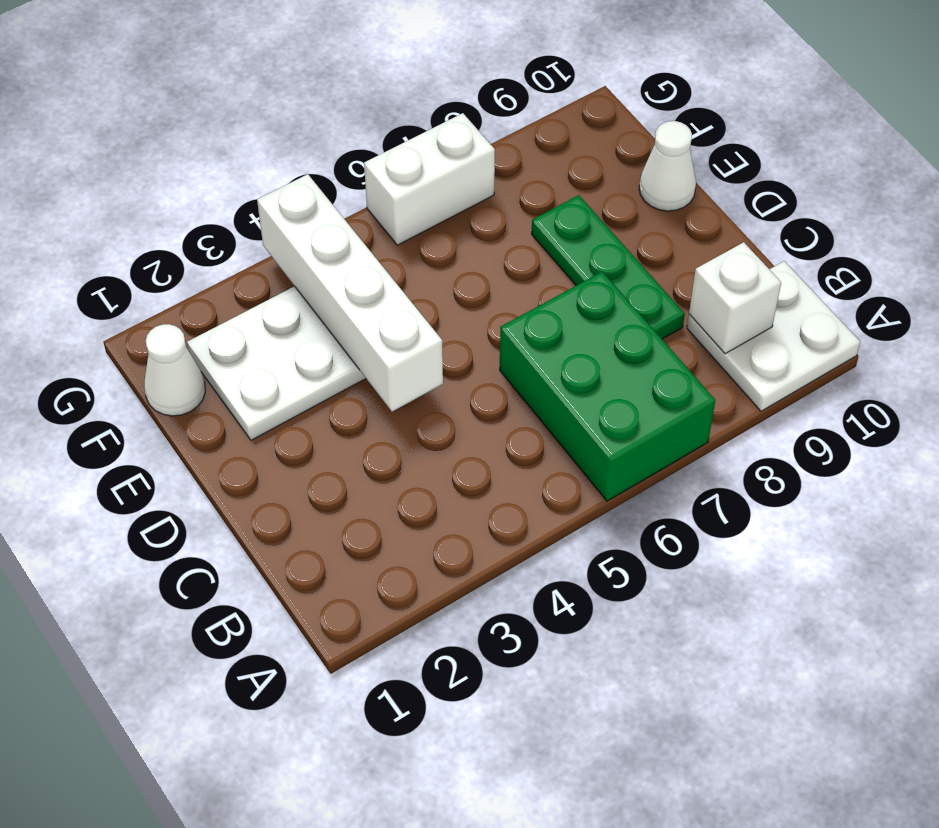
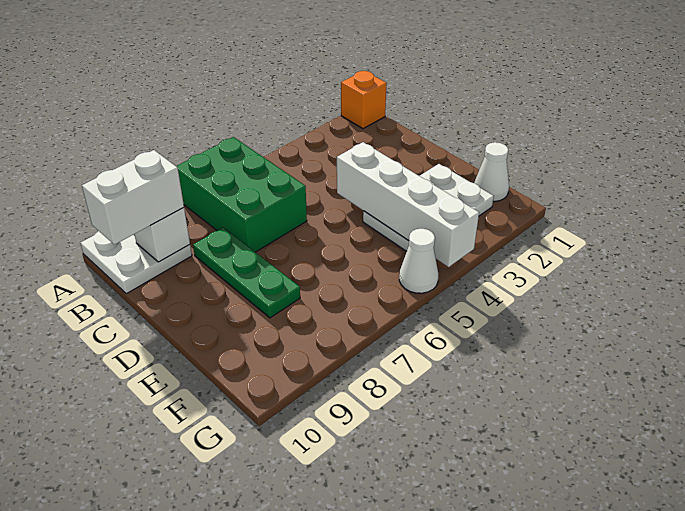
none -> orange brick A1 level 1
white cone E10 level 1 -> white cone G5 level 1
white brick G6:G7 level 1 -> white brick B9:B10 level 3

